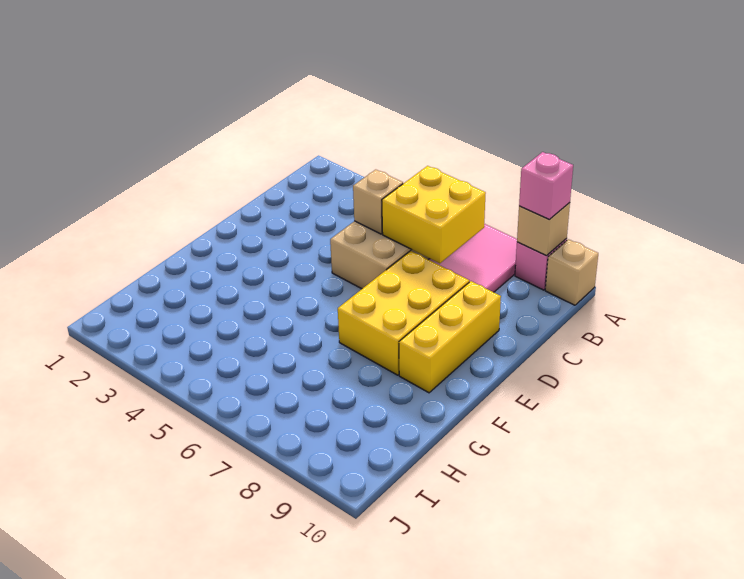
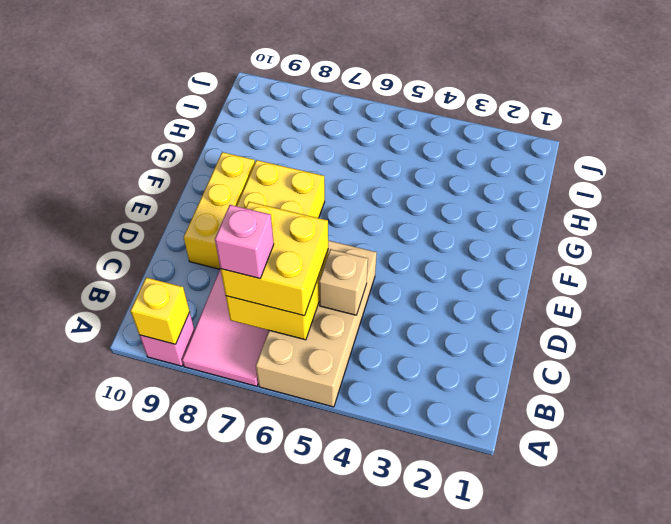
tan brick A9 level 2 -> yellow brick A9 level 2
pink brick A9 level 3 -> pink brick B7 level 4
tan brick A10 level 1 -> none
none -> yellow brick B6:C7 level 3

